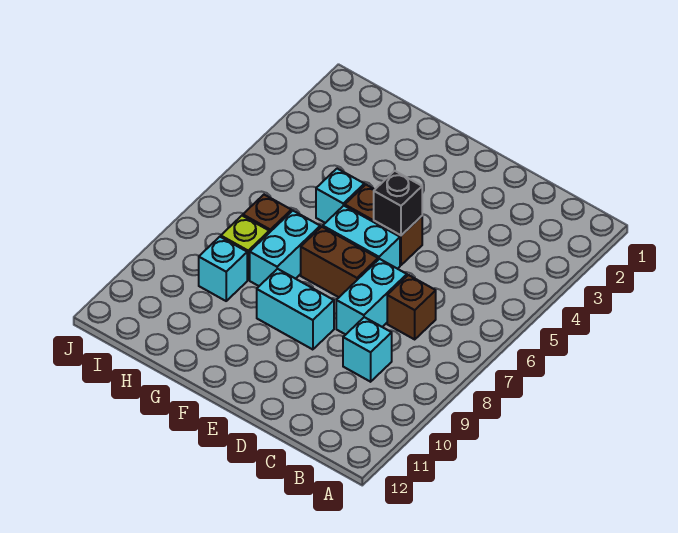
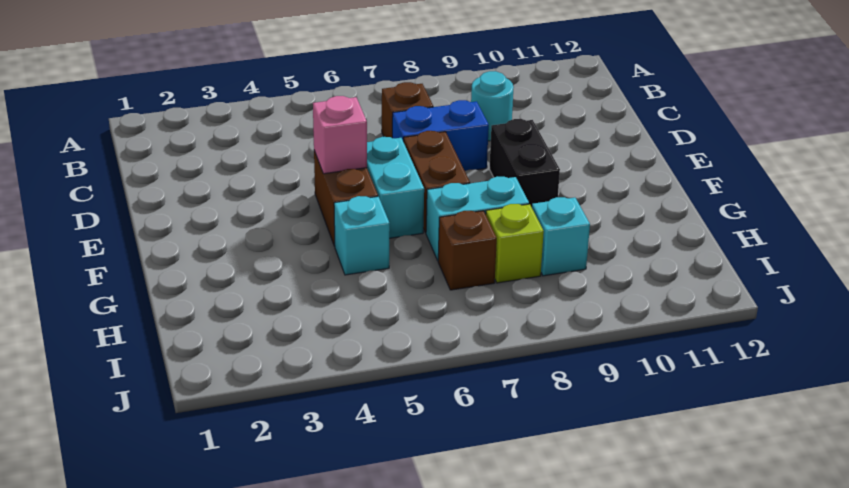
cyan brick C9 level 1 -> cyan round brick C9 level 1
cyan brick D7:D8 level 1 -> blue brick D7:D8 level 1
black brick E5 level 2 -> pink brick E5 level 2
cyan brick E9:F9 level 1 -> black brick E9:F9 level 1

